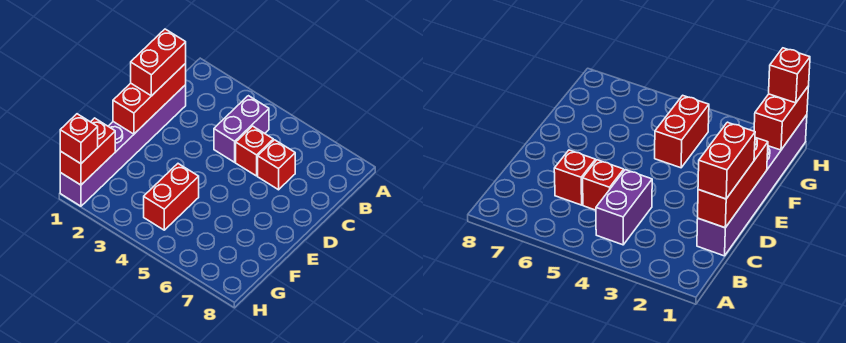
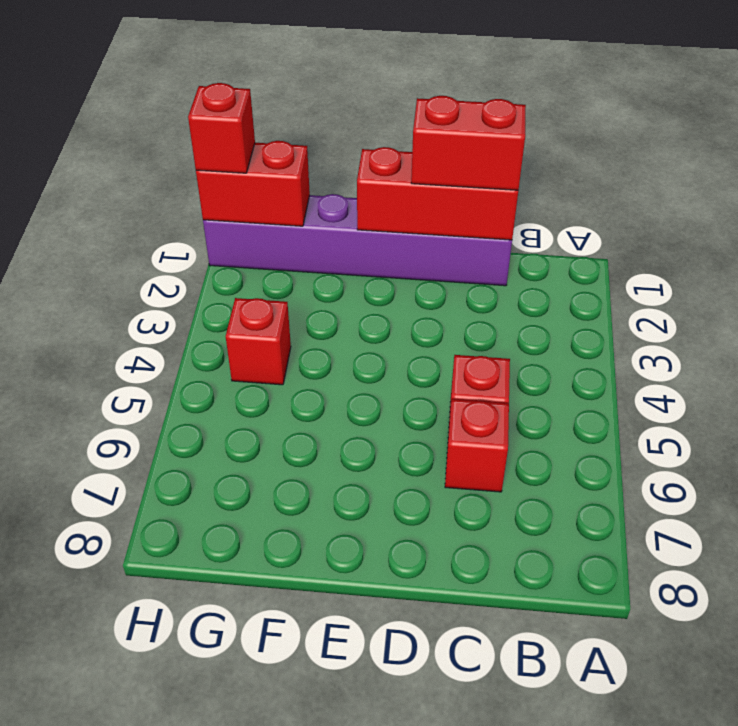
purple brick B4:C4 level 1 -> none
red brick F4:G4 level 1 -> red brick G4 level 1

